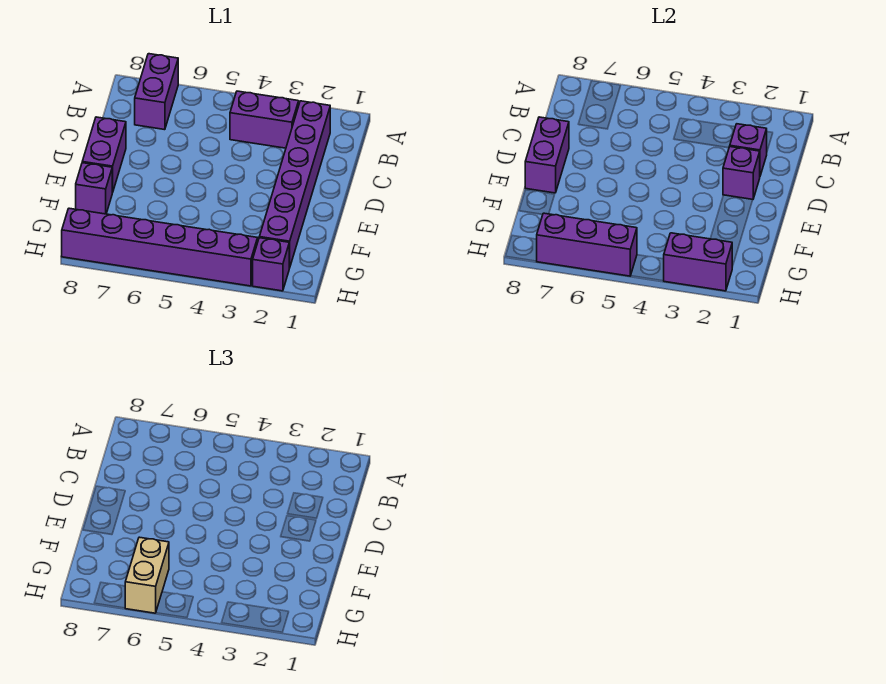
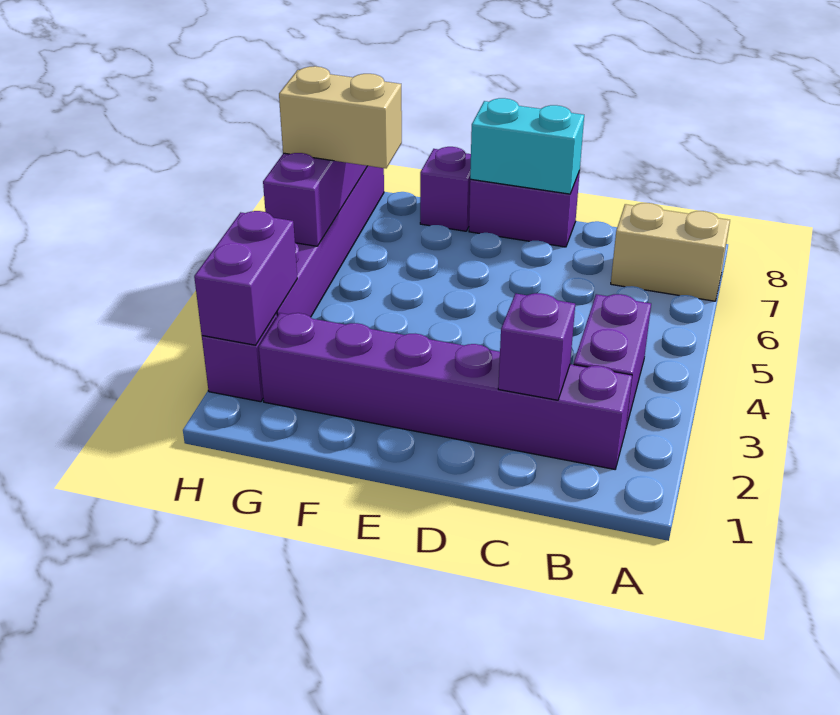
purple brick A7:B7 level 1 -> tan brick A7:B7 level 1
purple brick D2 level 2 -> none
purple brick D8:E8 level 2 -> cyan brick D8:E8 level 2

